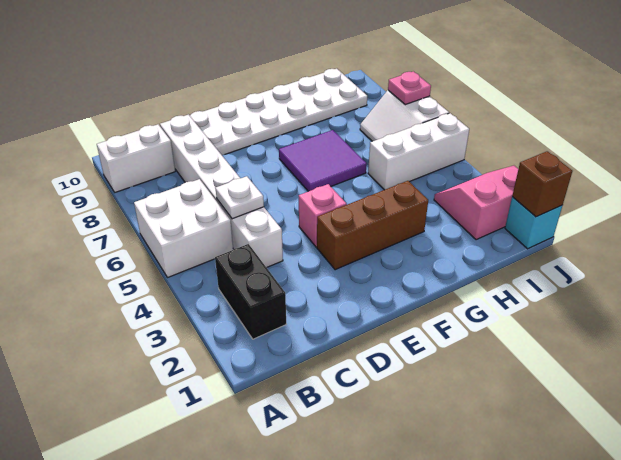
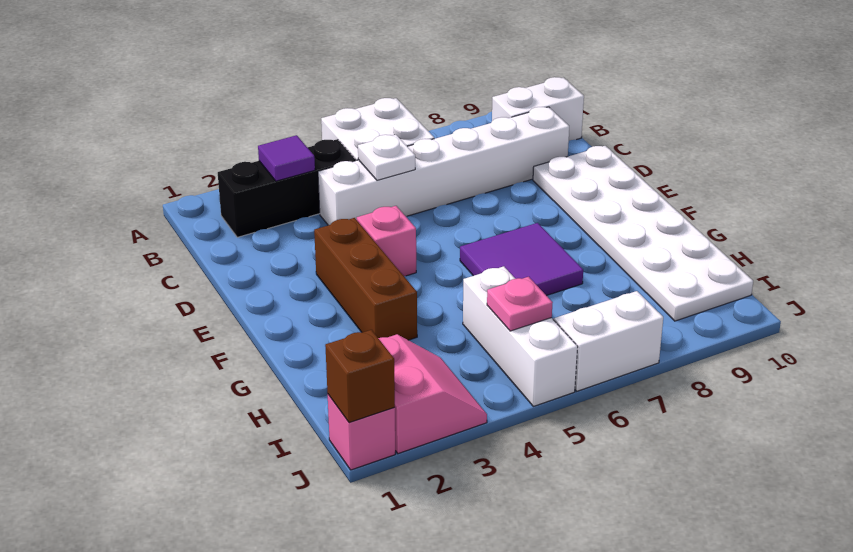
white brick A9:B9 level 1 -> white brick B9:B10 level 1
black brick B2:B3 level 1 -> black brick B2:B4 level 1
none -> purple tile B3 level 2
cyan brick J1 level 1 -> pink brick J1 level 1
pink plate J7 level 2 -> pink plate I5 level 2

